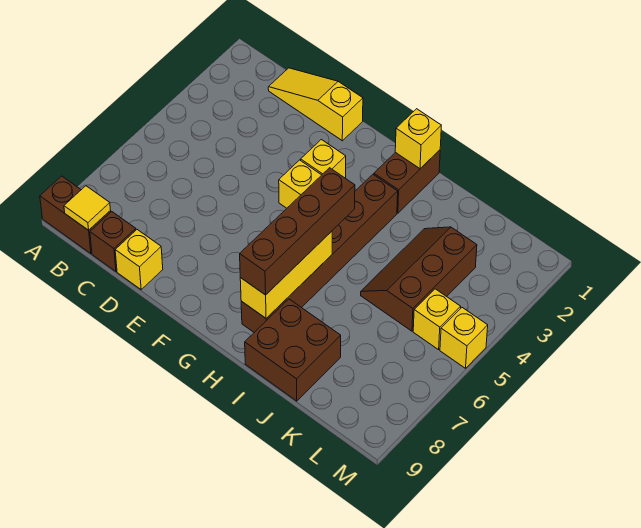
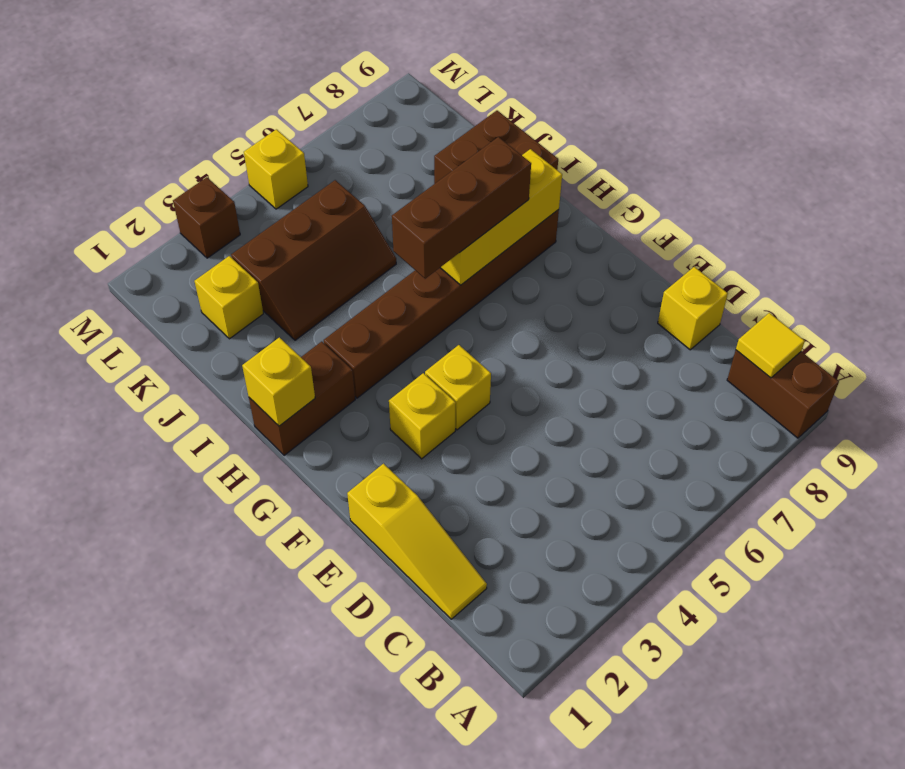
brown brick C9 level 1 -> brown brick M3 level 1
brown brick H5:H8 level 3 -> brown brick H5:H7 level 3
yellow brick L5 level 1 -> yellow brick K2 level 1

